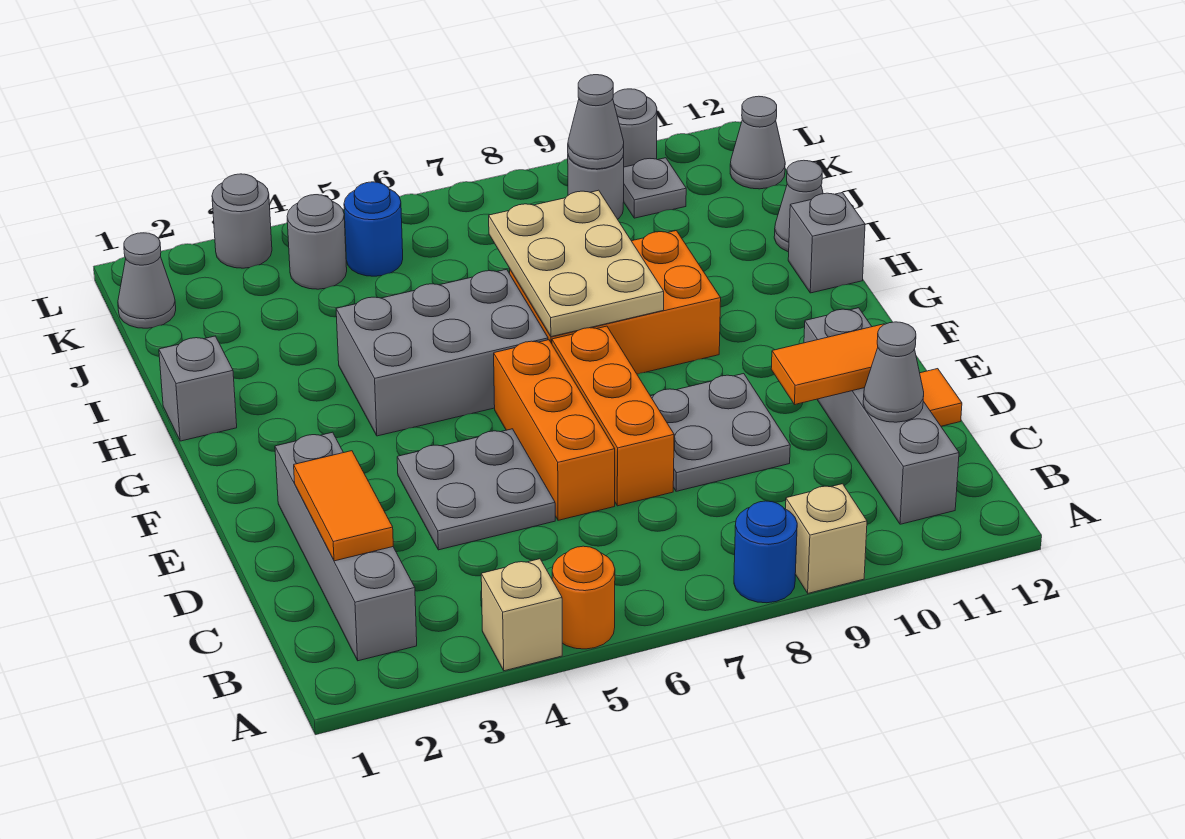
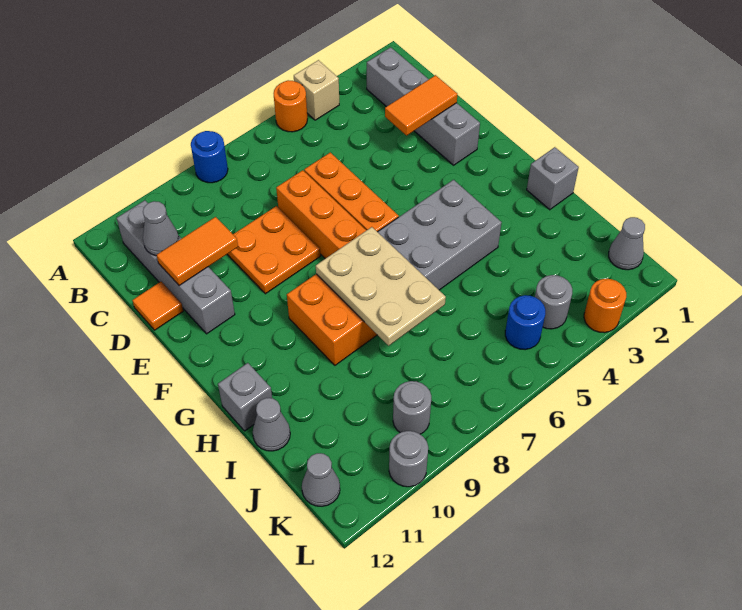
tan brick A9 level 1 -> none
orange tile C2:D2 level 2 -> orange tile D2:D3 level 2
grey plate D4:E5 level 1 -> none
grey plate D8:E9 level 1 -> orange plate D8:E9 level 1
grey cone K9 level 2 -> none
grey plate K10 level 1 -> none
grey round brick L3 level 1 -> orange round brick L3 level 1

